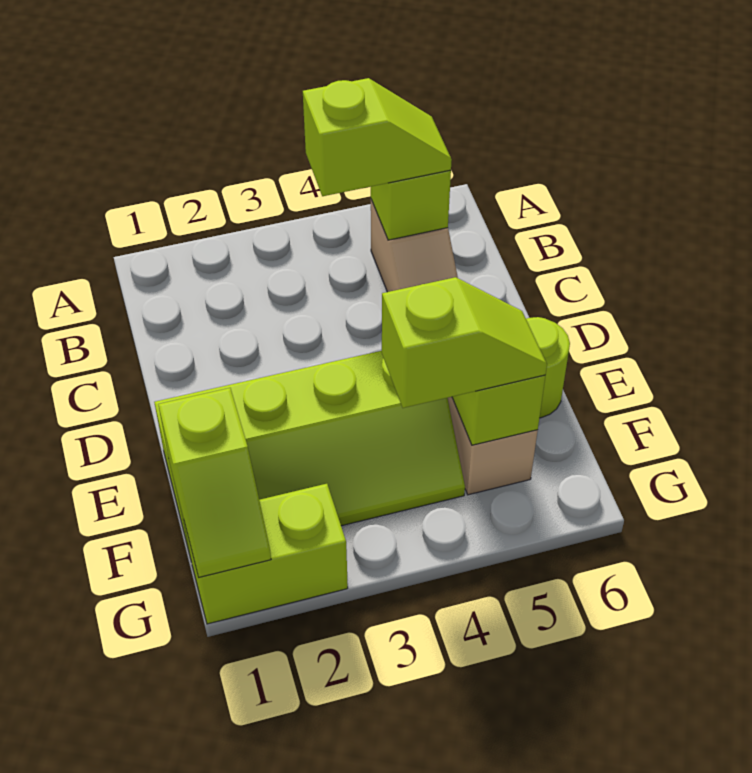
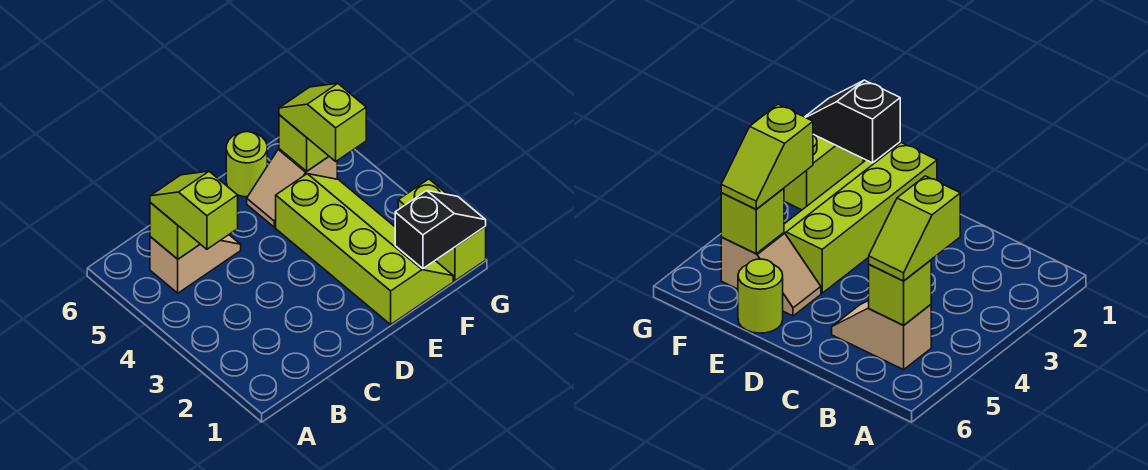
lime slope F1:G1 level 2 top F -> black slope F1:G1 level 2 top F

